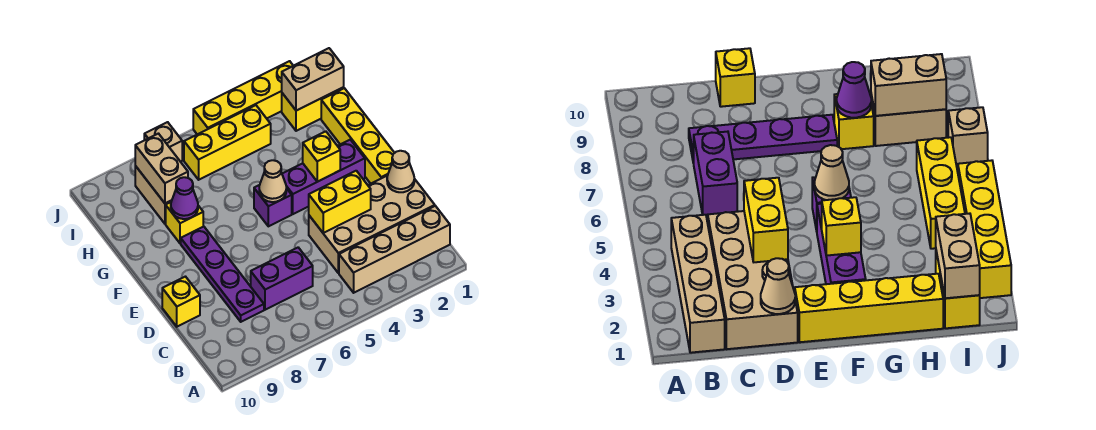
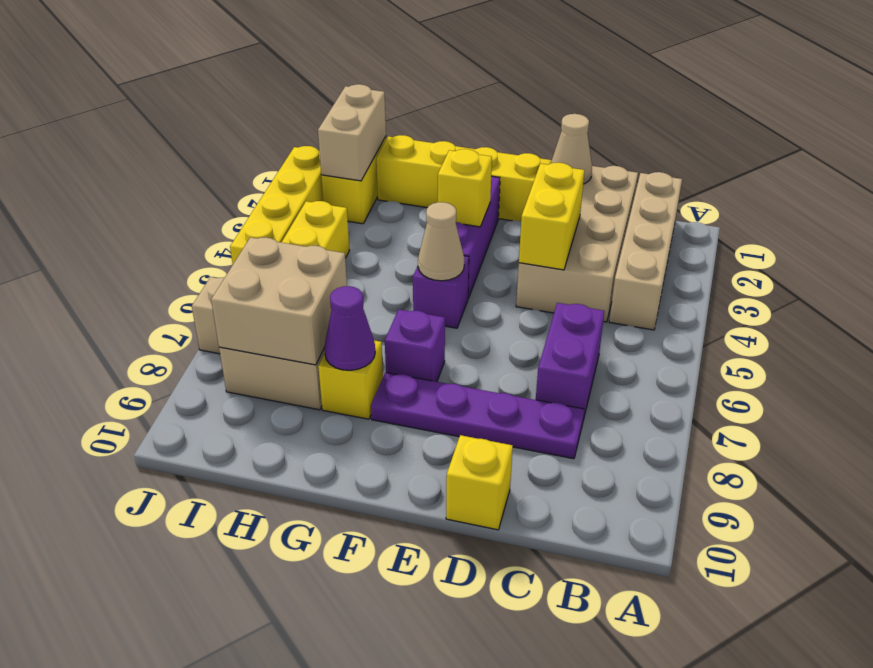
none -> purple brick F7 level 1
tan brick H8:I8 level 2 -> tan brick H7:I8 level 2

